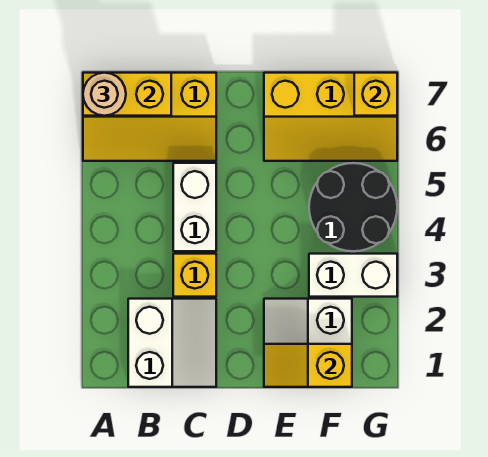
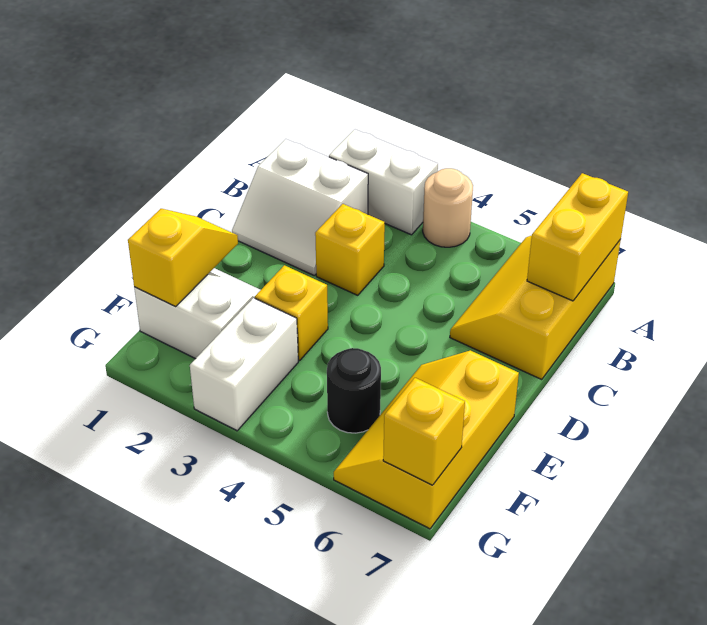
tan round brick A7 level 3 -> tan round brick A4 level 1
white brick C4:C5 level 1 -> white brick A2:A3 level 1
none -> yellow brick E3 level 1
black round brick F4:G5 level 1 -> black round brick F5 level 1

